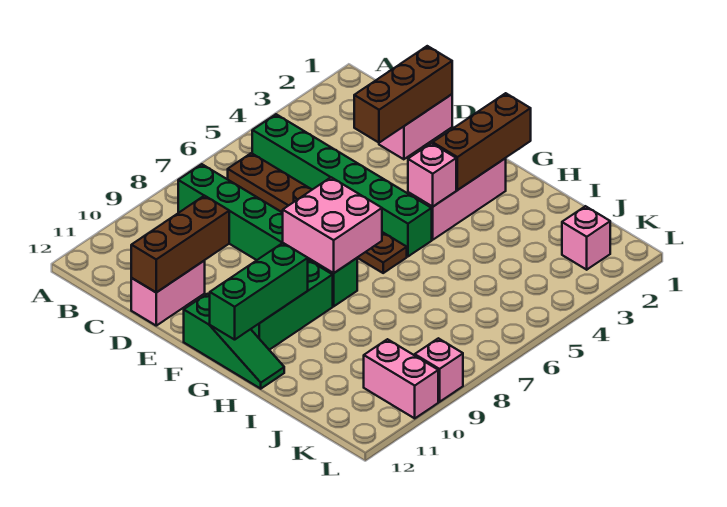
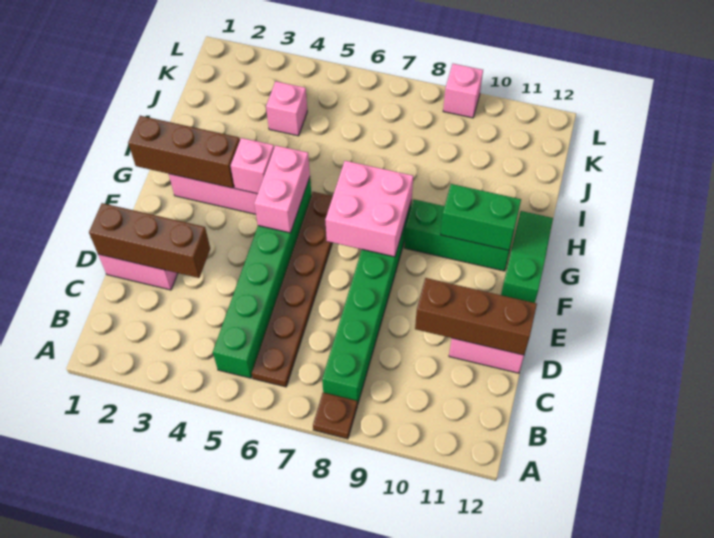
none -> brown plate A8 level 1
green brick G10:G12 level 2 -> green brick G10:G11 level 2
pink brick K2 level 1 -> pink brick J4 level 1
pink brick K10:L10 level 1 -> pink brick F5:G5 level 2

